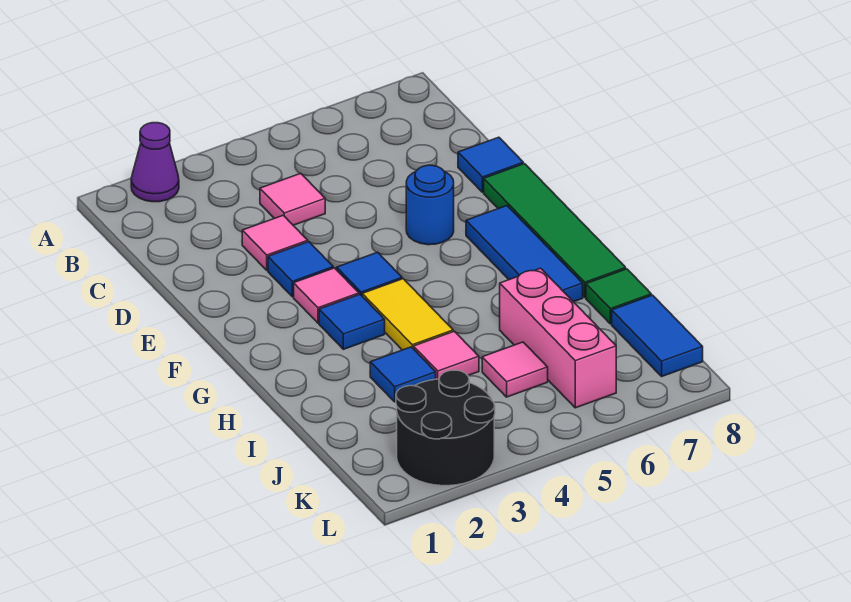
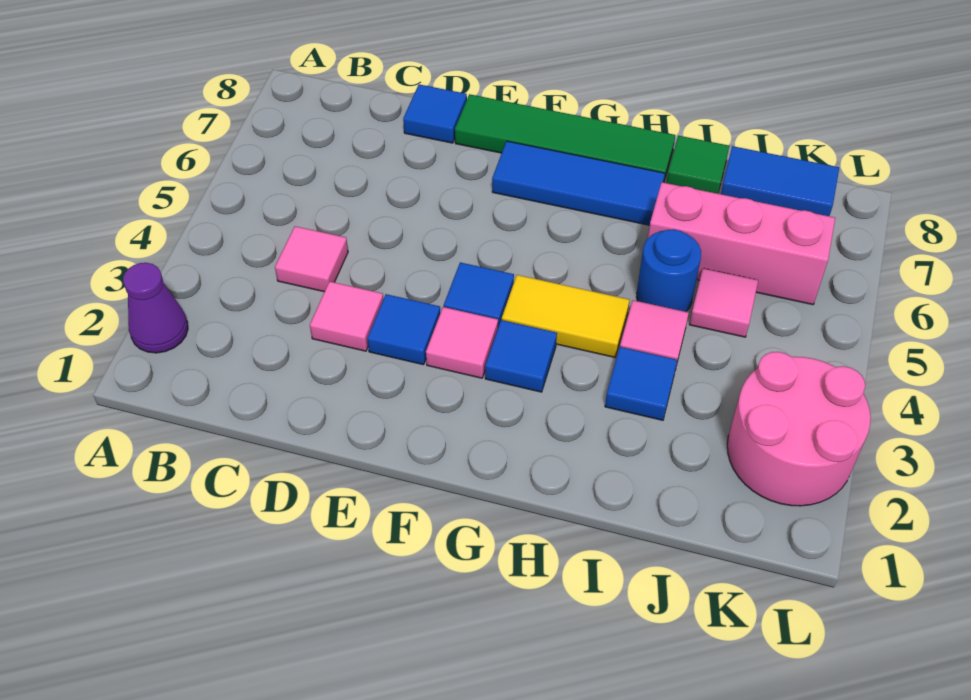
blue round brick E6 level 1 -> blue round brick I5 level 1
black round brick K2:L3 level 1 -> pink round brick K2:L3 level 1

